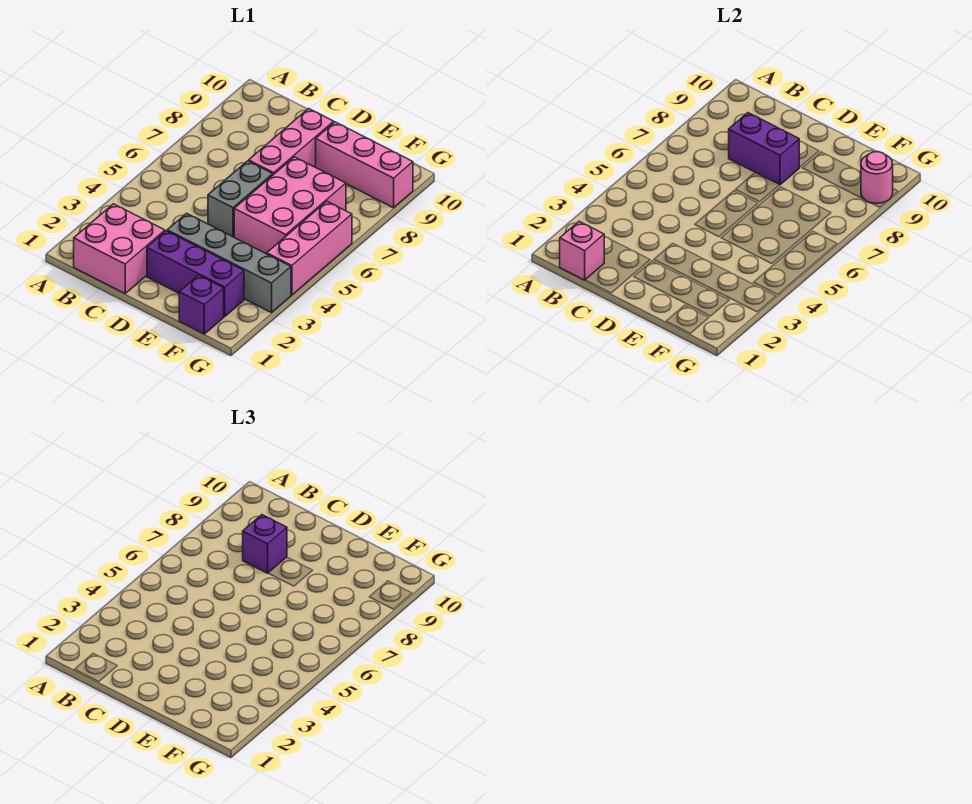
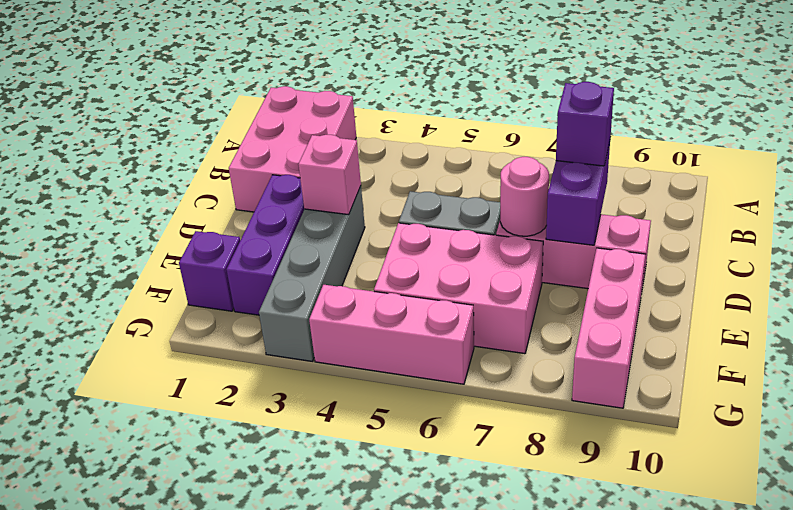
pink brick B1:C2 level 1 -> pink brick A1:C2 level 1
pink brick B1 level 2 -> pink brick D3 level 2
pink round brick G9 level 2 -> pink round brick D7 level 2

